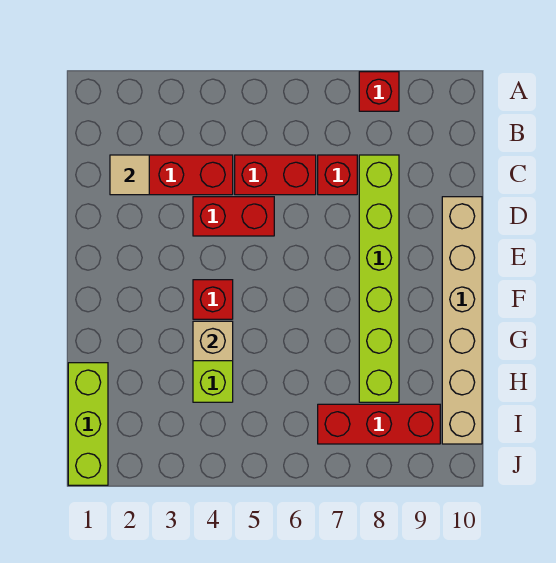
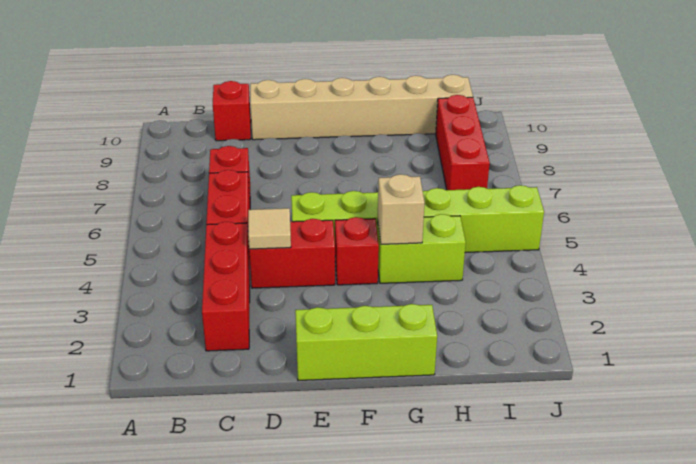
red brick A8 level 1 -> red brick C10 level 1
tan tile C2 level 2 -> tan tile D4 level 2
lime brick C8:H8 level 1 -> lime brick E5:J5 level 1
red brick D4:D5 level 1 -> red brick D4:E4 level 1
lime brick H1:J1 level 1 -> lime brick E1:G1 level 1

